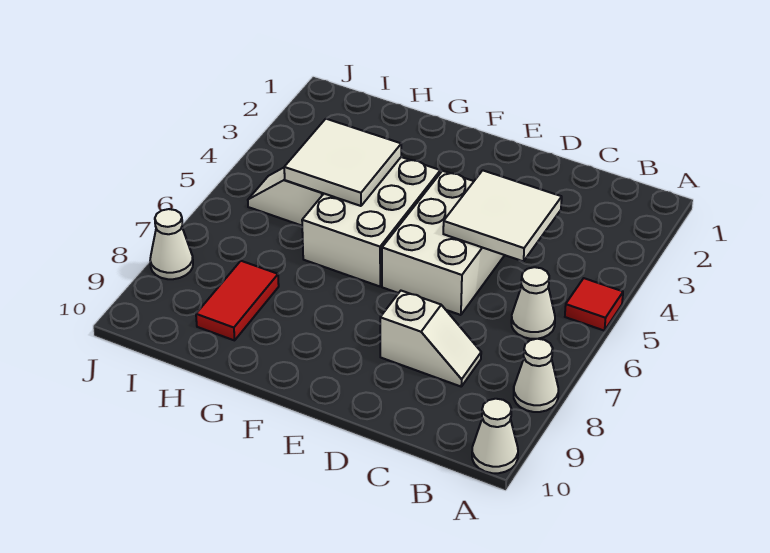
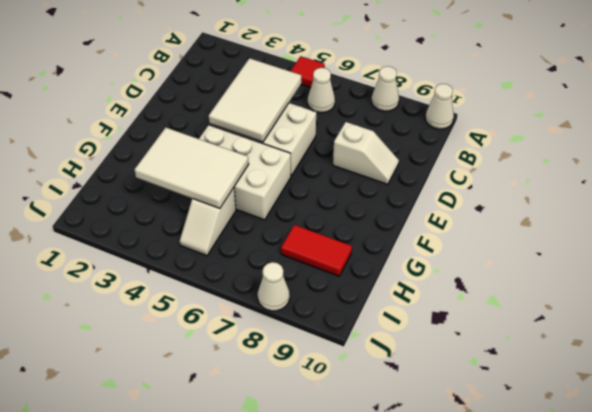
white tile C4:D5 level 2 -> white tile C4:E5 level 2
white slope C8:D8 level 1 top D -> white slope D8:D9 level 1 top 8
white tile G4:H5 level 2 -> white tile G3:H5 level 2

